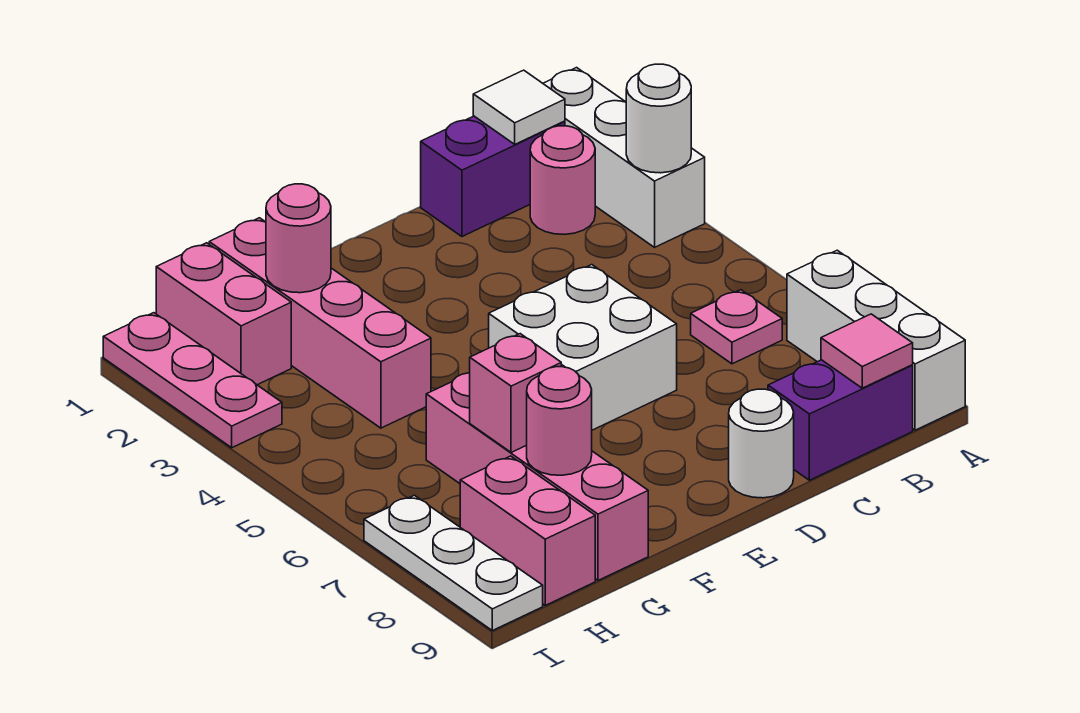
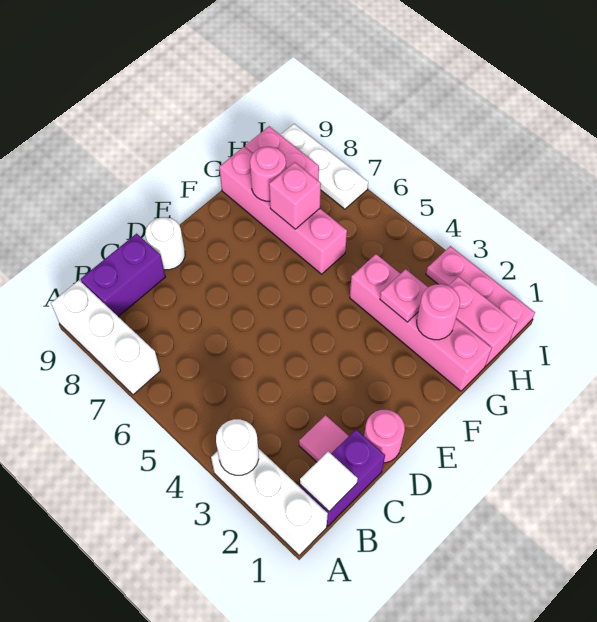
pink round brick B2 level 1 -> pink round brick D1 level 1
pink plate B6 level 1 -> pink plate G3 level 2
pink tile B9 level 2 -> pink tile C2 level 1
white brick D5:E6 level 1 -> none

